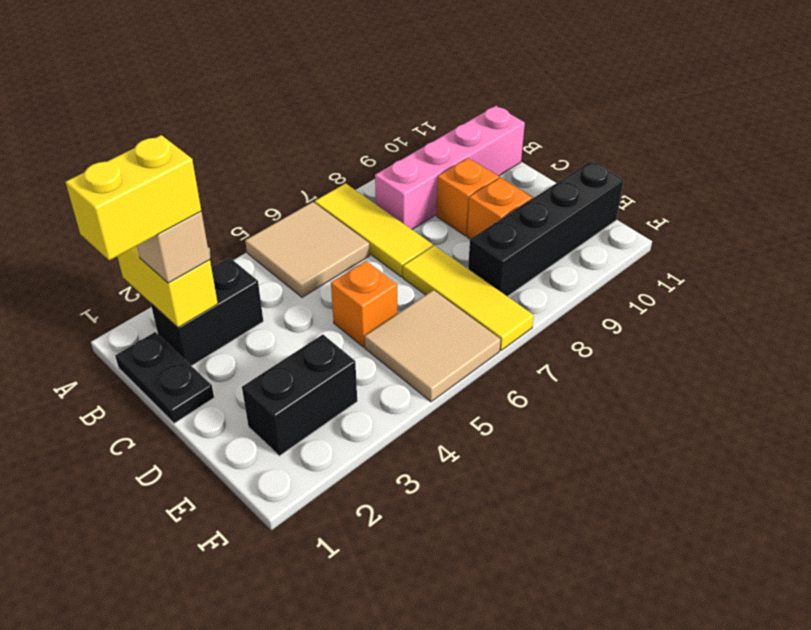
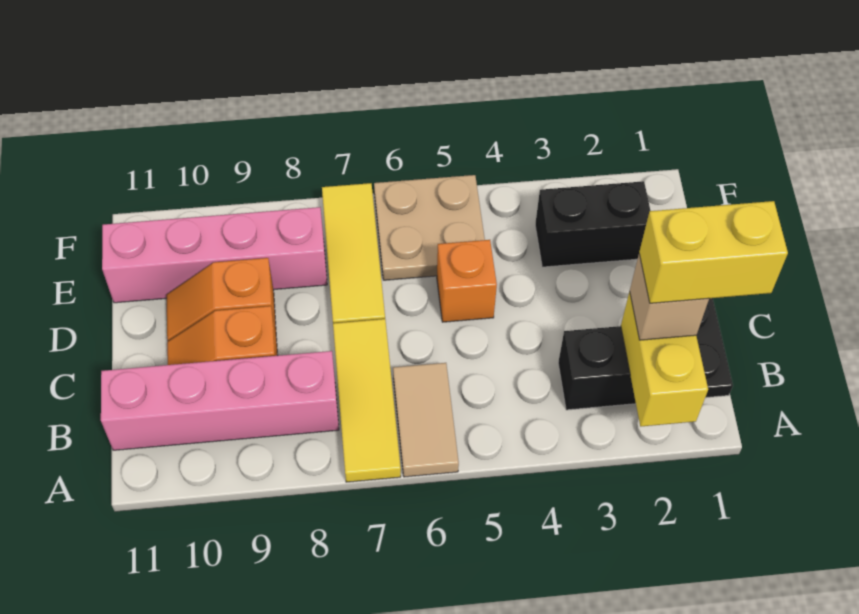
tan tile A5:B6 level 1 -> tan tile A6:B6 level 1
tan tile E5:F6 level 1 -> tan plate E5:F6 level 1
black brick E8:E11 level 1 -> pink brick E8:E11 level 1

